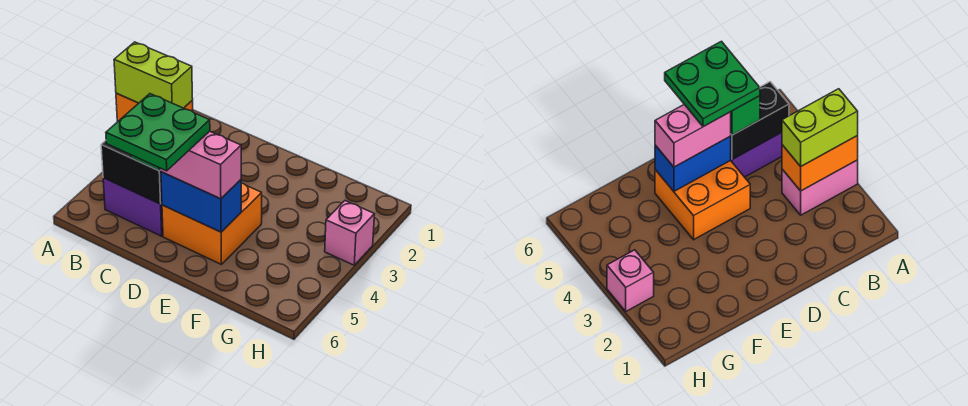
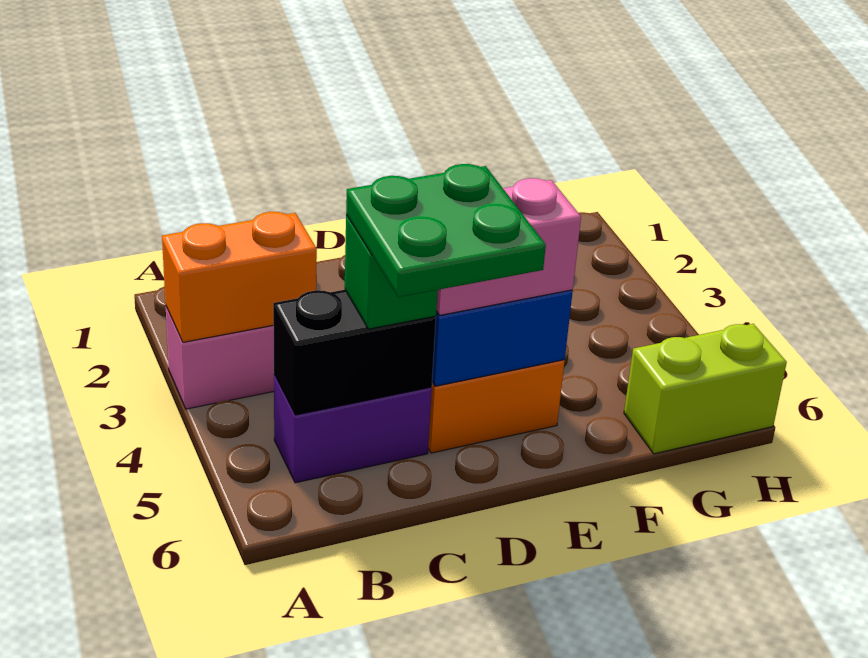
lime brick A3:B3 level 3 -> lime brick G6:H6 level 1
pink brick H3 level 1 -> none

